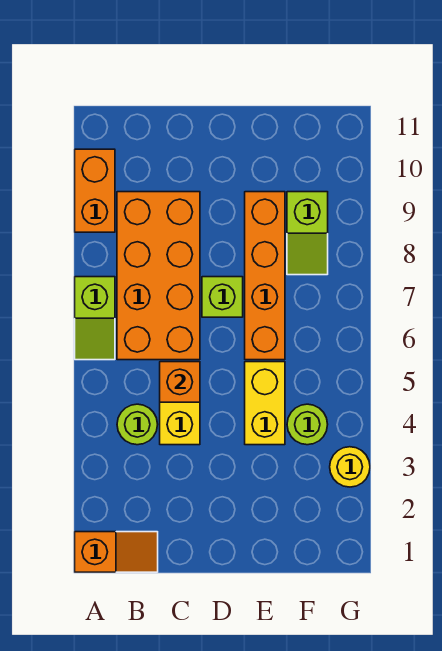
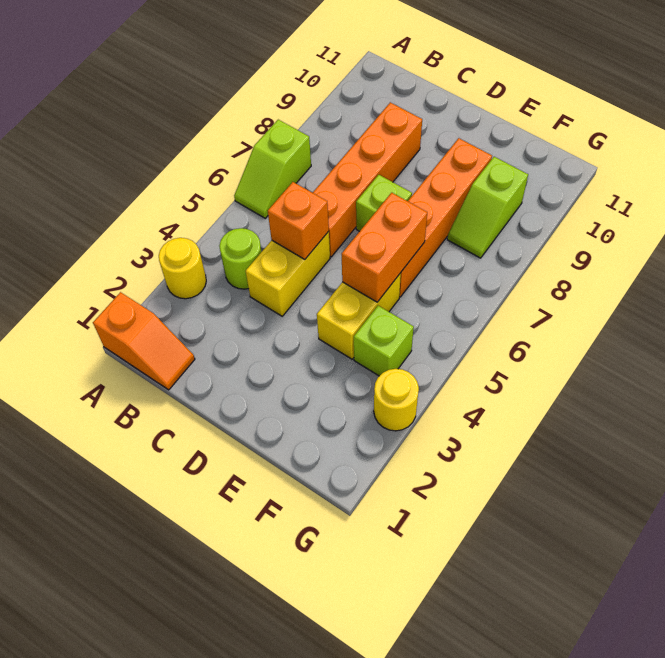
none -> yellow round brick A3 level 1
orange brick A9:A10 level 1 -> orange brick E5:E6 level 2
orange brick B6:C9 level 1 -> orange brick C6:C9 level 1
lime round brick F4 level 1 -> lime brick F4 level 1

